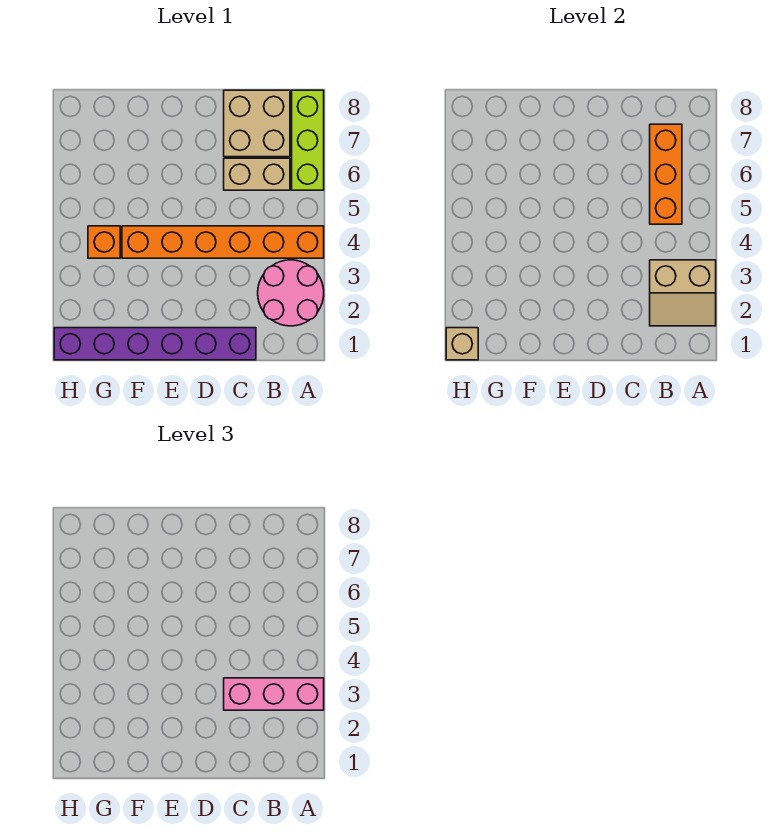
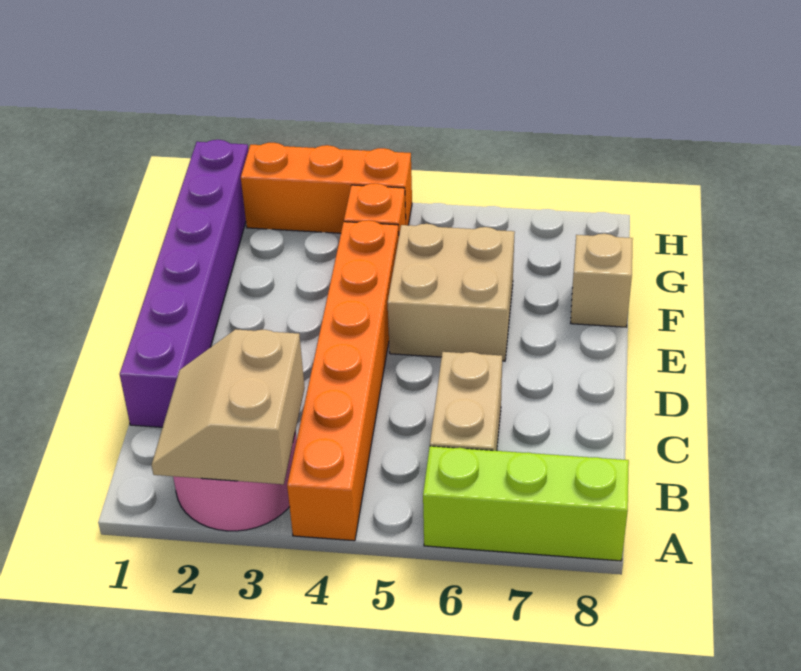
pink brick A3:C3 level 3 -> none
orange brick B5:B7 level 2 -> orange brick H2:H4 level 1
tan brick B7:C8 level 1 -> tan brick E5:F6 level 1
tan brick H1 level 2 -> tan brick F8 level 1

